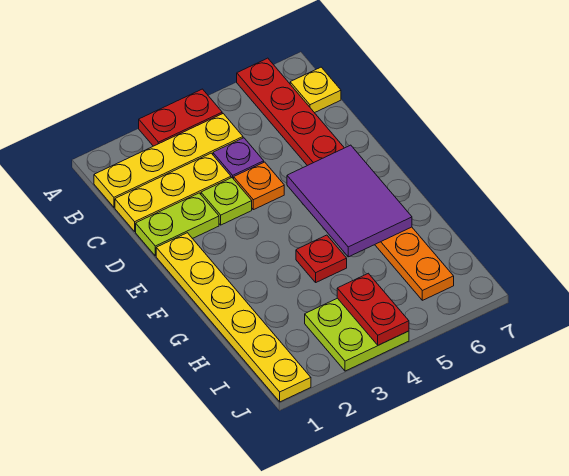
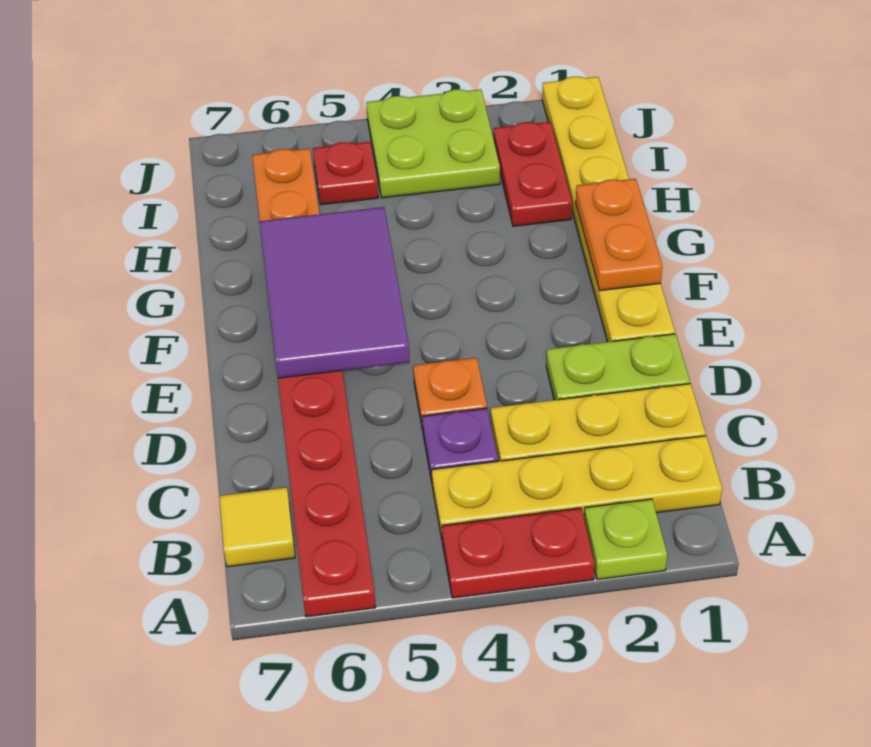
yellow plate B7 level 1 -> yellow tile B7 level 1
lime plate D3 level 1 -> lime plate A2 level 1
none -> orange plate F1:G1 level 2
red plate G4 level 1 -> red plate I5 level 1
red plate I4:J4 level 2 -> red plate H2:I2 level 1

